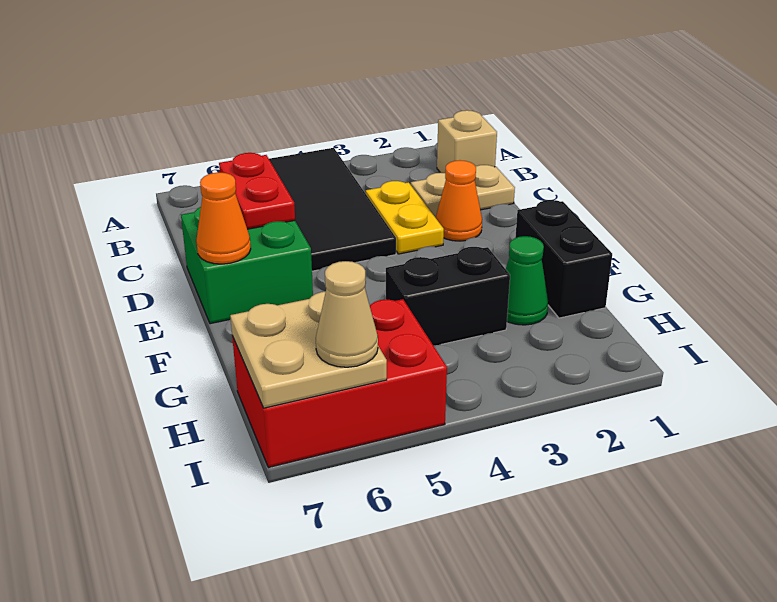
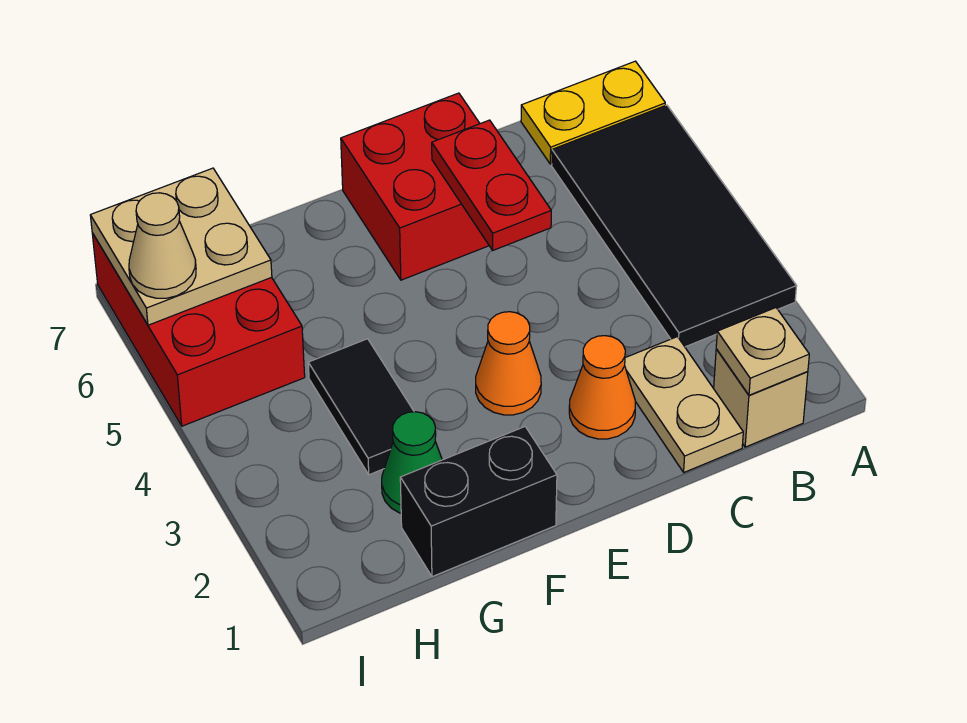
black tile A4:D5 level 1 -> black tile A3:B6 level 1
none -> tan plate B1 level 2
yellow plate C3:D3 level 1 -> yellow plate A7:B7 level 1
red plate C6:D6 level 2 -> red plate D5:D6 level 2
green brick D6:E7 level 1 -> red brick D6:E7 level 1
orange cone E7 level 2 -> orange cone E3 level 1
black brick G3:G4 level 1 -> black tile G3:G4 level 1

